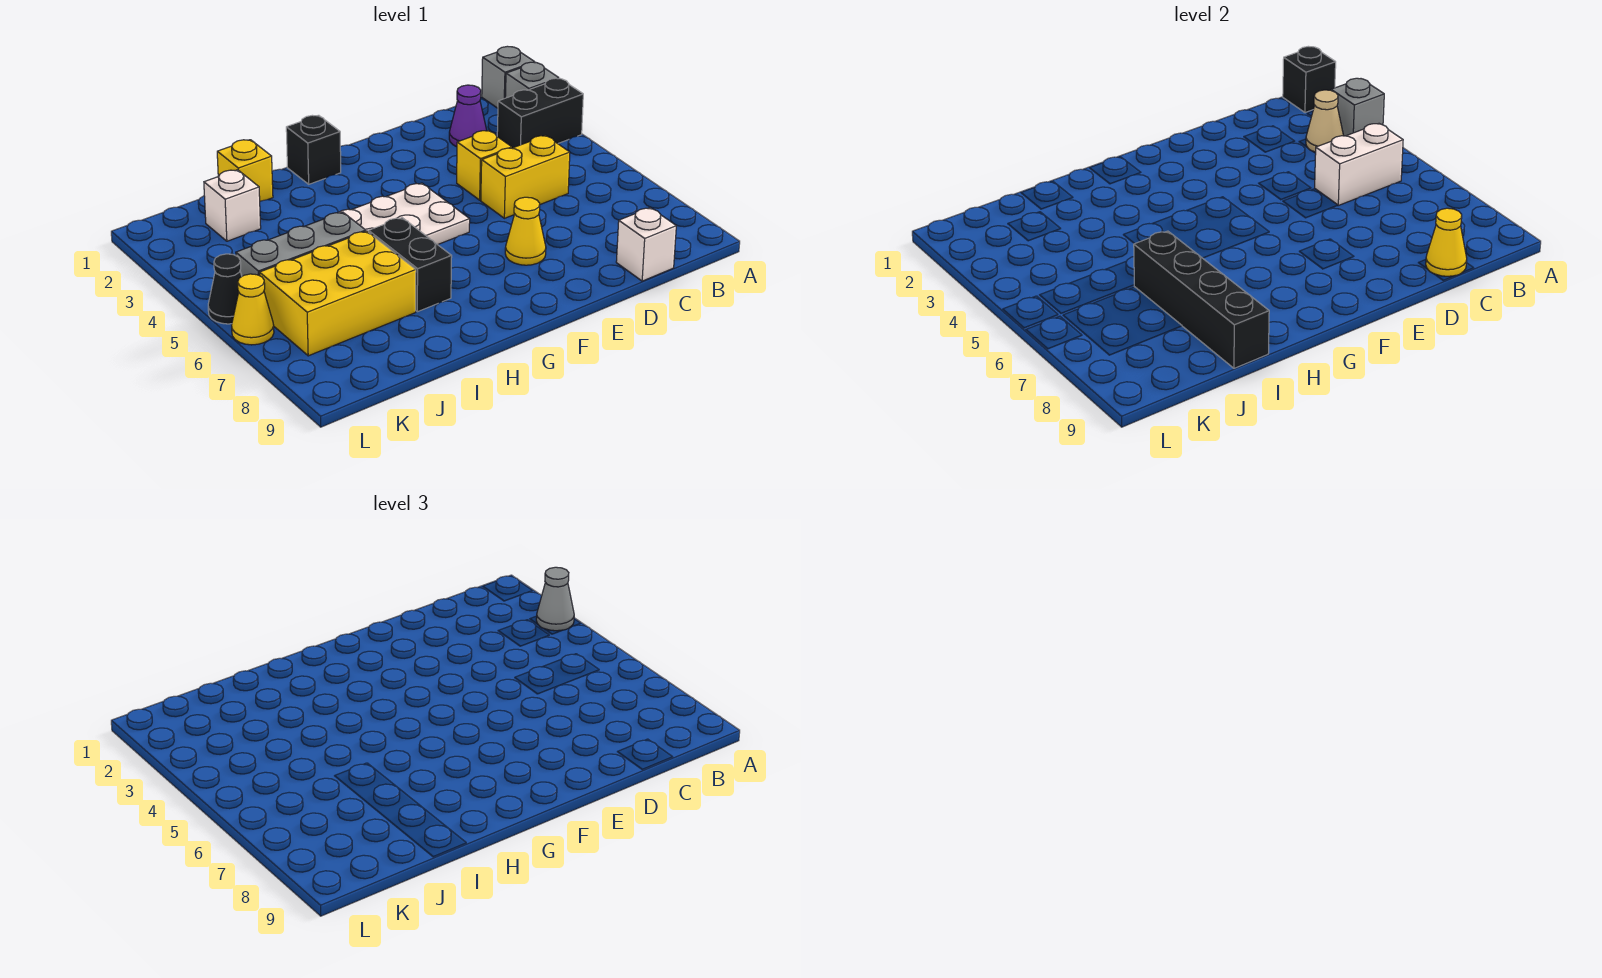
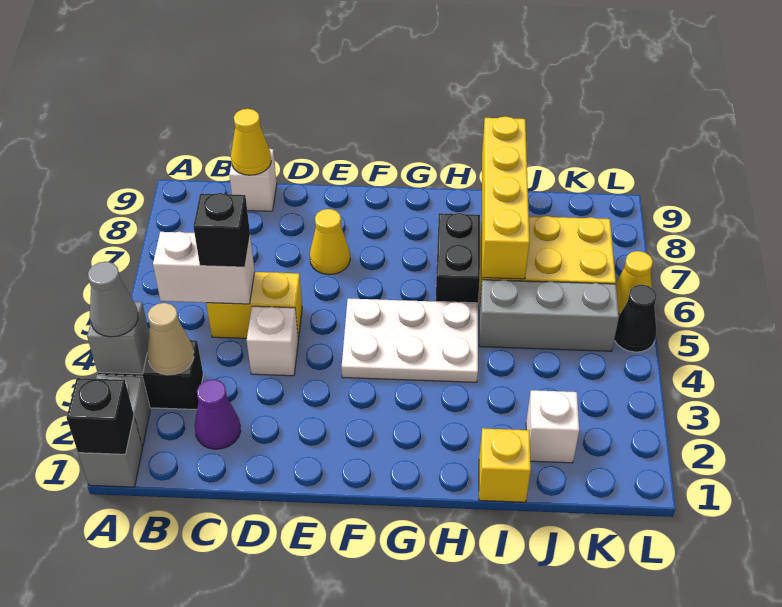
yellow brick D4 level 1 -> white brick D4 level 1
black brick G1 level 1 -> black brick C5 level 3
black brick I6:I9 level 2 -> yellow brick I6:I9 level 2

